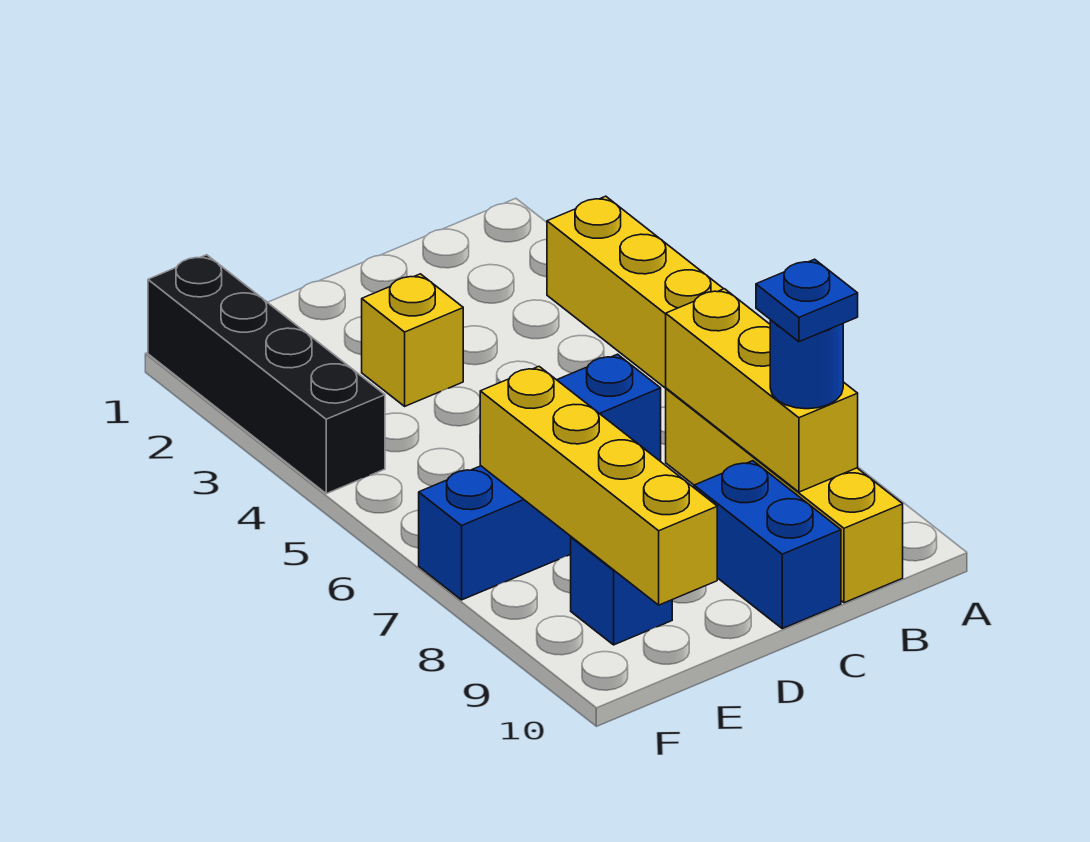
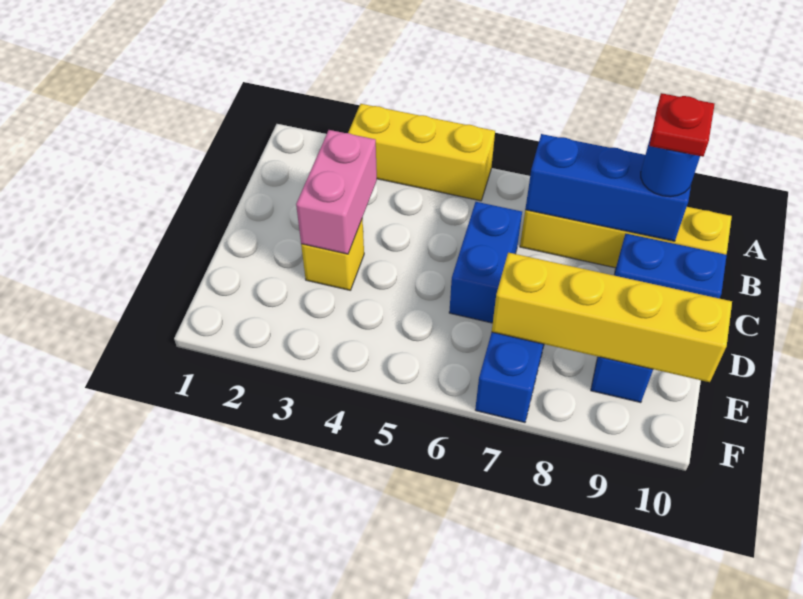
yellow brick B7:B9 level 2 -> blue brick B7:B9 level 2
blue plate B9 level 4 -> red plate B9 level 4
none -> pink brick C3:D3 level 2
black brick F1:F4 level 1 -> none

